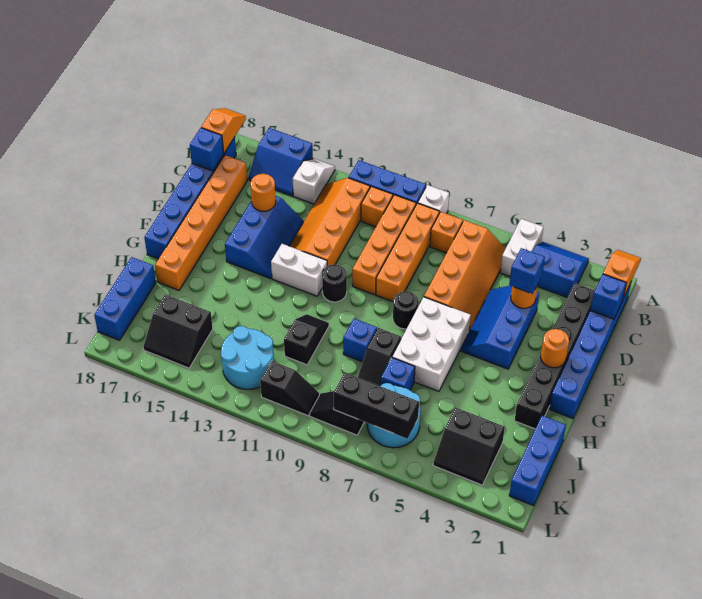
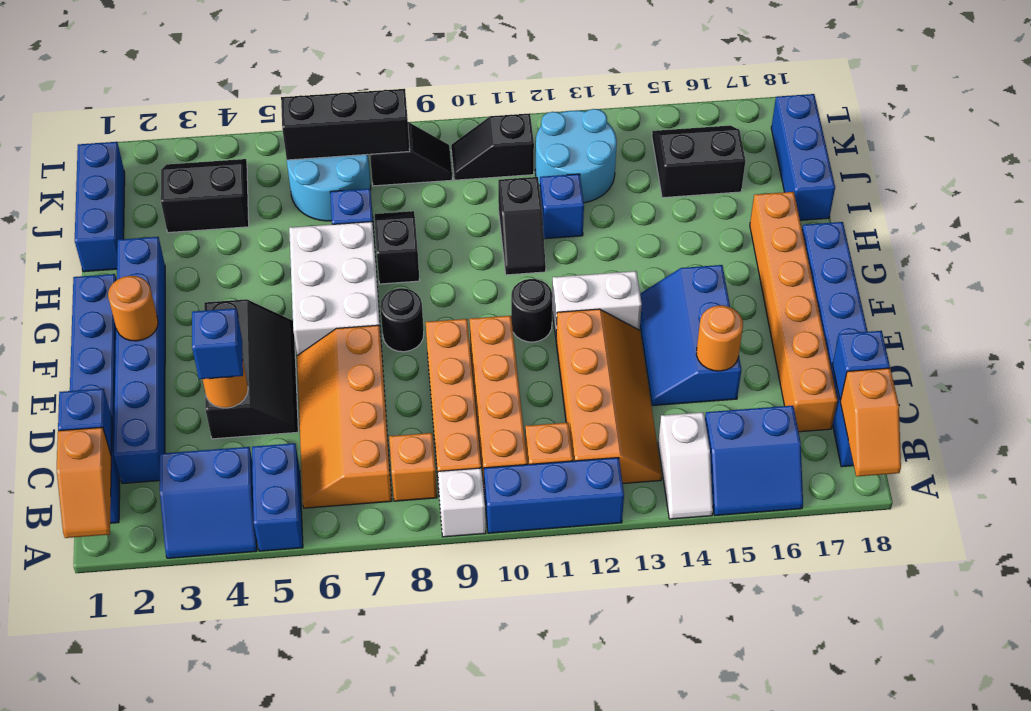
white brick A5:B5 level 1 -> blue brick A5:B5 level 1
blue slope A15:B16 level 1 top A -> blue slope A15:B16 level 1 top B
black brick C2:H2 level 1 -> blue brick C2:H2 level 1
blue slope D4:F5 level 1 top 4 -> black slope D4:F5 level 1 top 4
blue brick H9 level 1 -> blue brick I12 level 1

